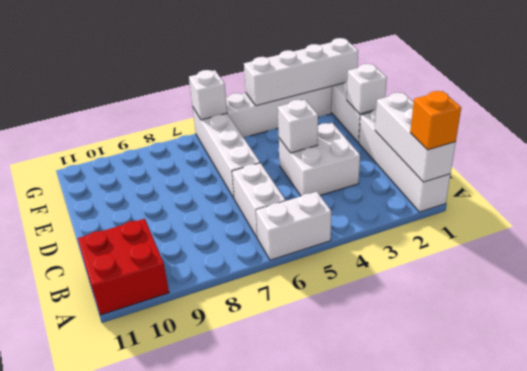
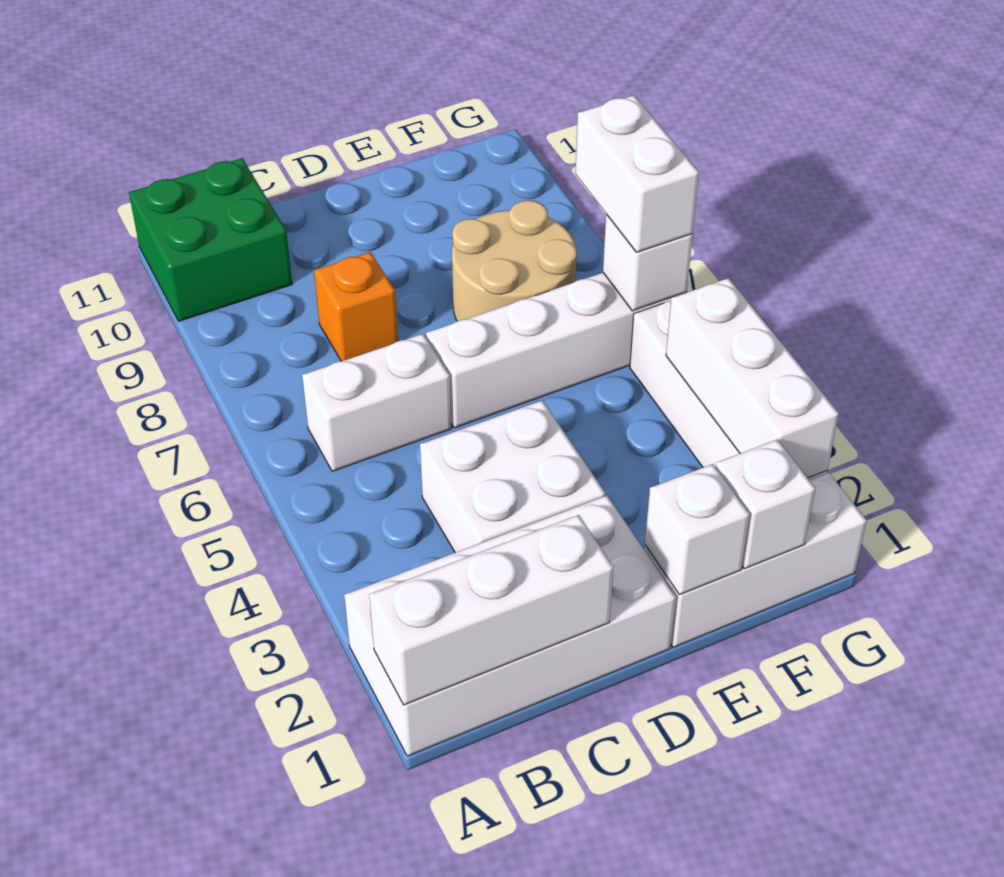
white brick A1:D1 level 1 -> white brick A1:D2 level 1
orange brick A1 level 3 -> orange brick C8 level 1
white brick A5:A6 level 1 -> white brick G6:G7 level 3
red brick A10:B11 level 1 -> green brick A10:B11 level 1
white brick D4 level 2 -> white brick F1 level 2
none -> tan round brick E7:F8 level 1
white brick G1:G4 level 2 -> white brick G2:G4 level 2

